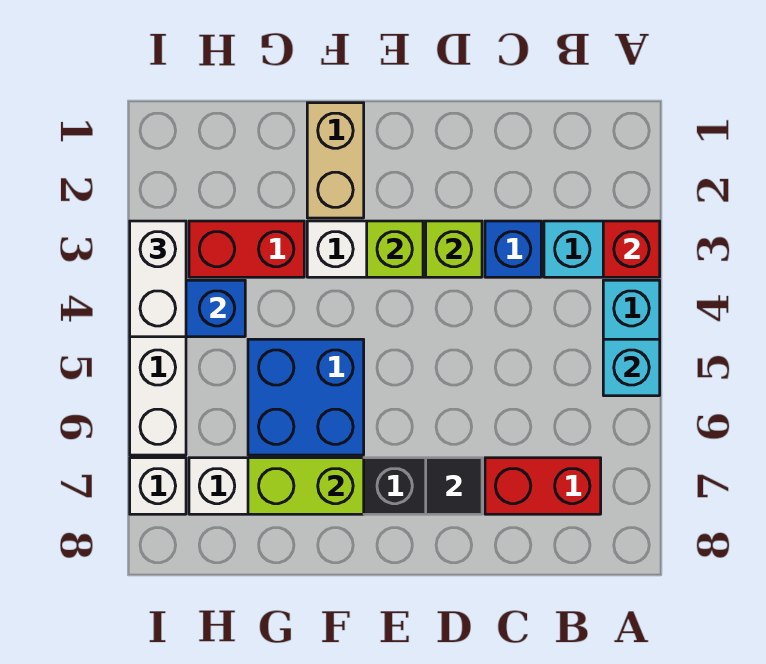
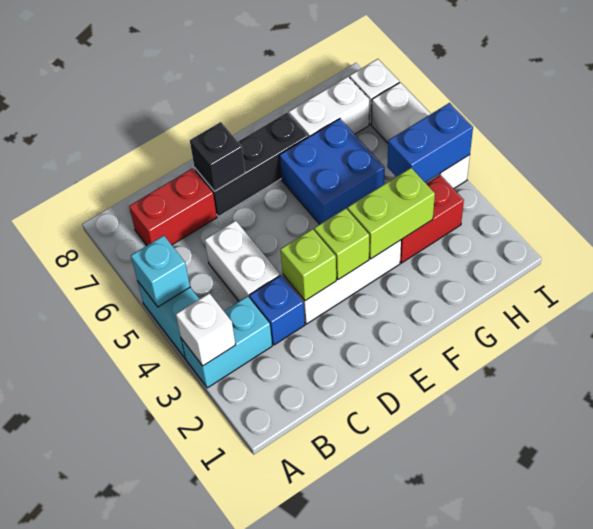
red brick A3 level 2 -> white brick A3 level 2
black tile D7 level 2 -> black brick D7 level 2
tan brick F1:F2 level 1 -> none
lime brick F7:G7 level 2 -> lime brick F3:G3 level 2
white brick I3:I4 level 3 -> white brick C4:C5 level 1

